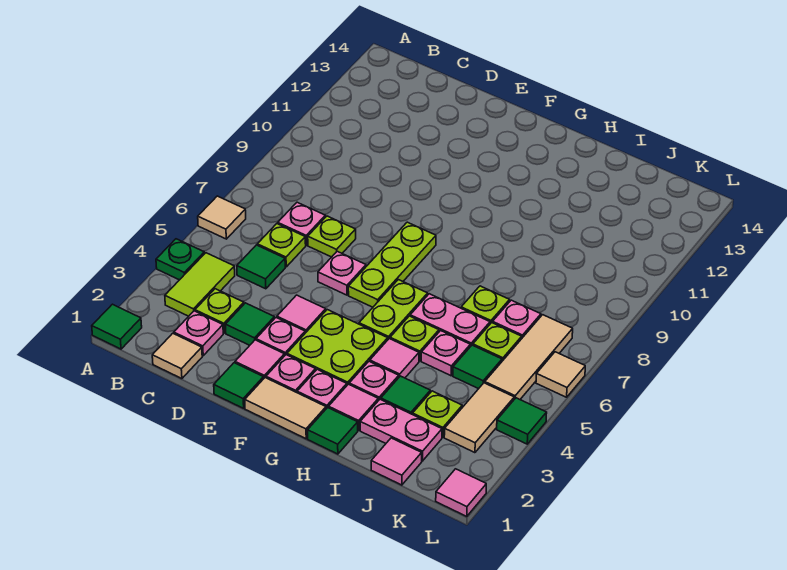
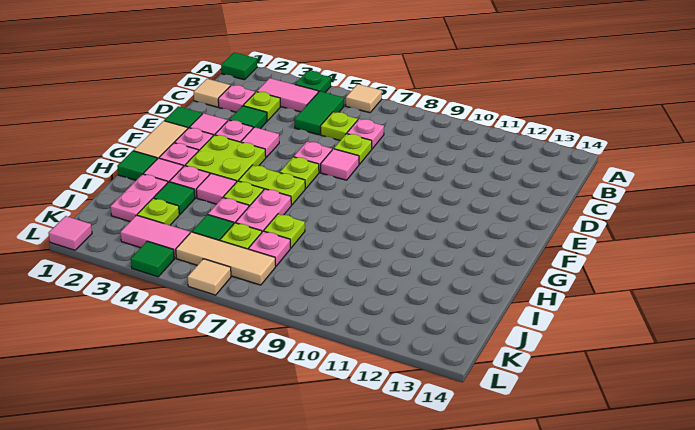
lime tile B3:B4 level 1 -> pink tile B3:B4 level 1
green tile C5 level 1 -> green tile B5:C5 level 1
lime plate F6:F8 level 1 -> lime plate F6 level 1
pink tile J1 level 1 -> pink tile E7 level 1
tan tile K3:K4 level 1 -> pink tile K3:K4 level 1

